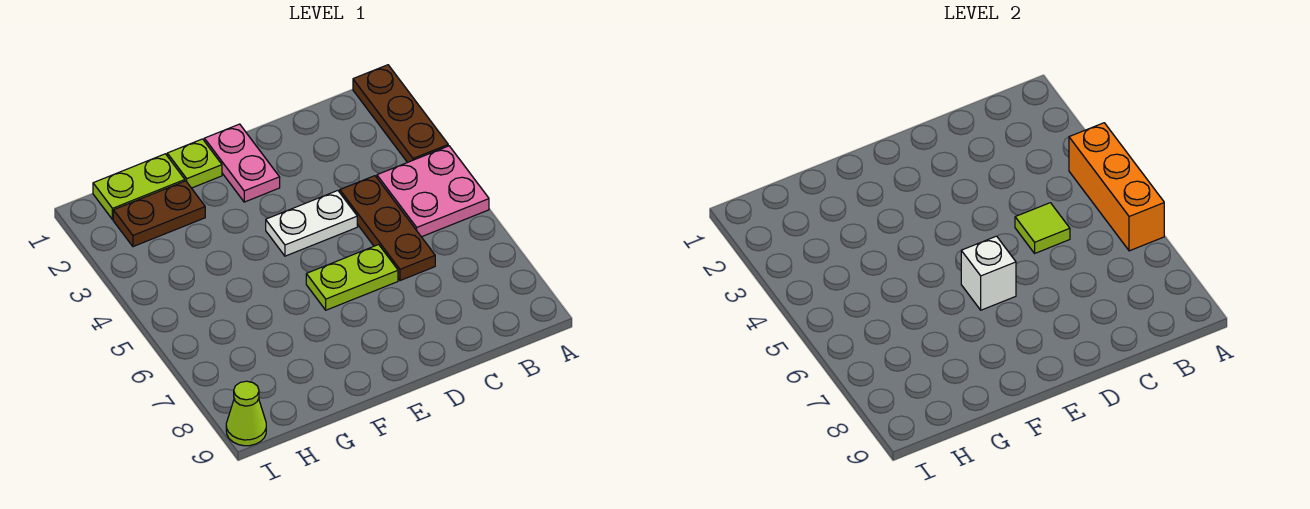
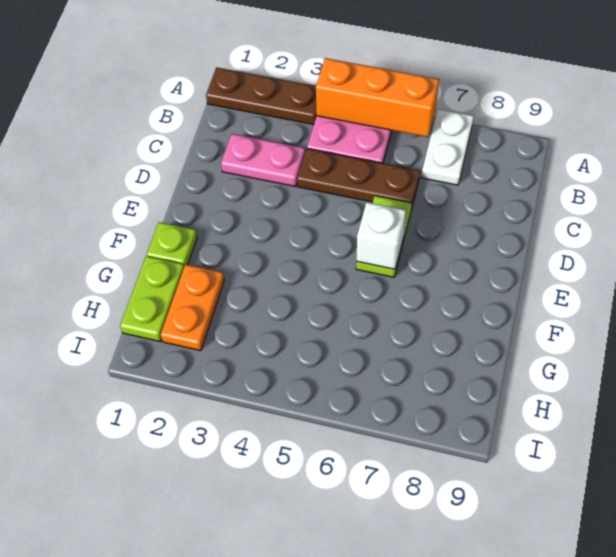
lime tile C5 level 2 -> none
white plate D4:E4 level 1 -> white plate A7:B7 level 1
pink plate E1:E2 level 1 -> pink plate C2:C3 level 1
brown plate G2:H2 level 1 -> orange plate G2:H2 level 1
lime cone I9 level 1 -> none

